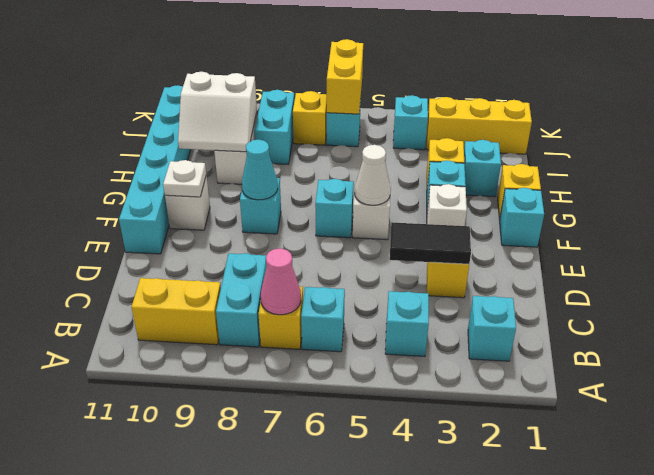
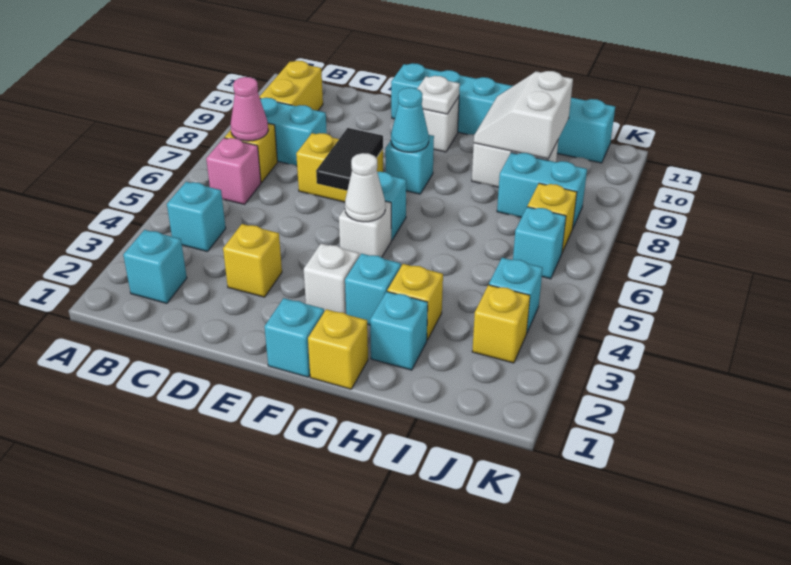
cyan brick B6 level 1 -> pink brick B6 level 1
black tile D3:D4 level 2 -> black tile E6:E7 level 2
yellow brick J1:J3 level 1 -> yellow brick J3 level 1
yellow brick J6:K6 level 2 -> yellow brick D7:E7 level 1

